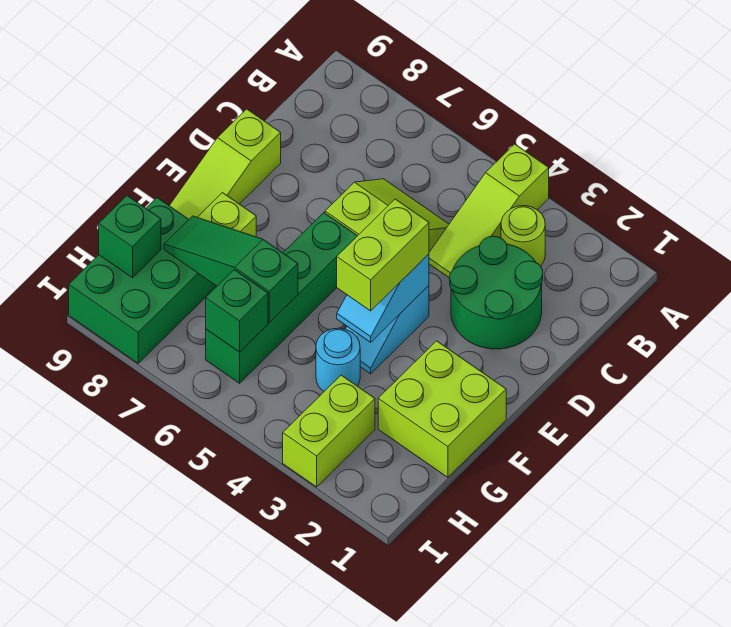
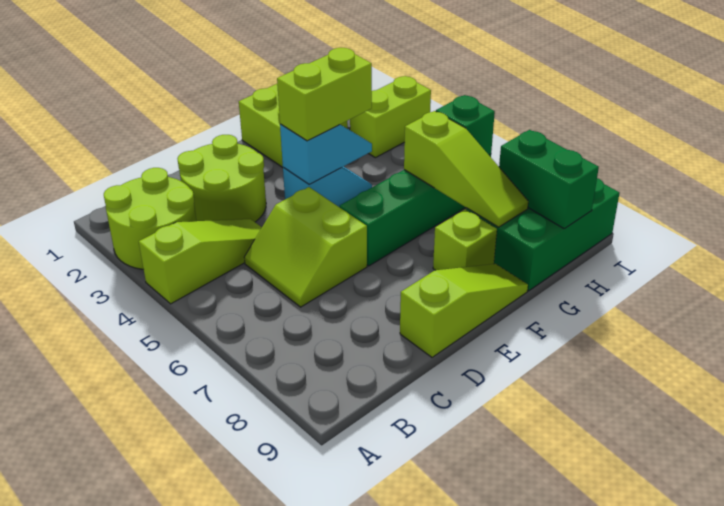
lime round brick B3 level 1 -> lime round brick A2:B3 level 1
green round brick C2:D3 level 1 -> lime round brick C2:D3 level 1
cyan round brick G4 level 1 -> none
green slope G6:G8 level 2 top 6 -> lime slope G6:G8 level 2 top 6
green brick H9 level 2 -> green brick H8:H9 level 2

